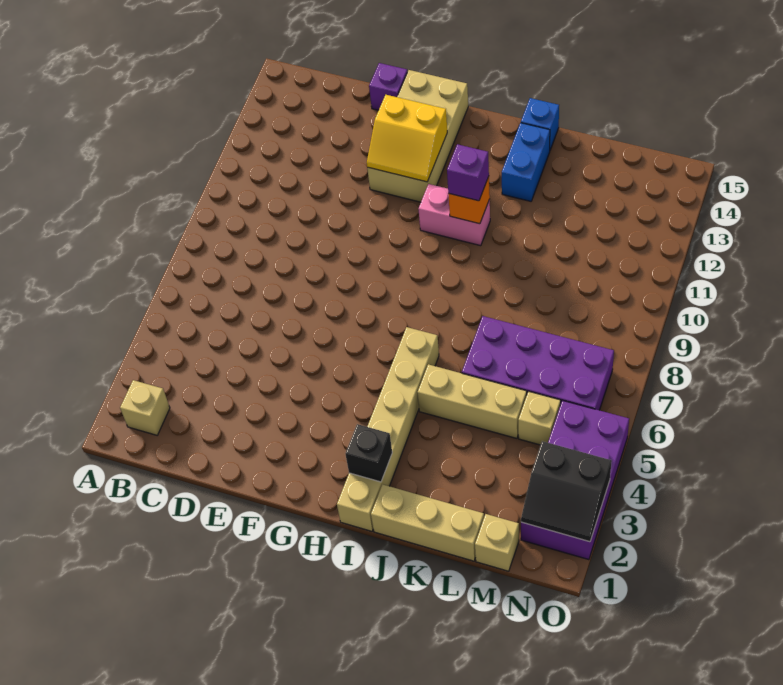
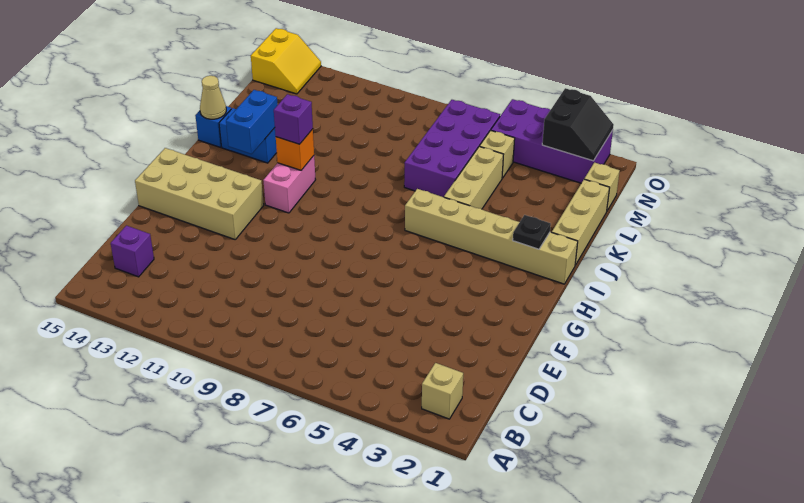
purple brick E15 level 1 -> purple brick C14 level 1
yellow slope F12:G13 level 2 top 13 -> yellow slope N14:O15 level 1 top 15
black brick I2 level 2 -> black plate I2 level 2
none -> blue brick I13:J13 level 2
none -> tan cone J15 level 2

